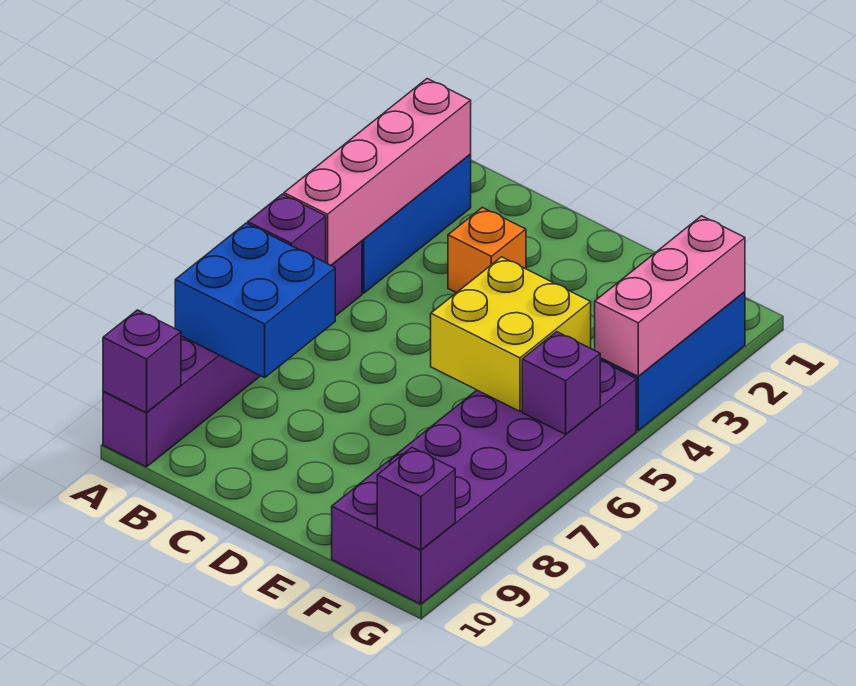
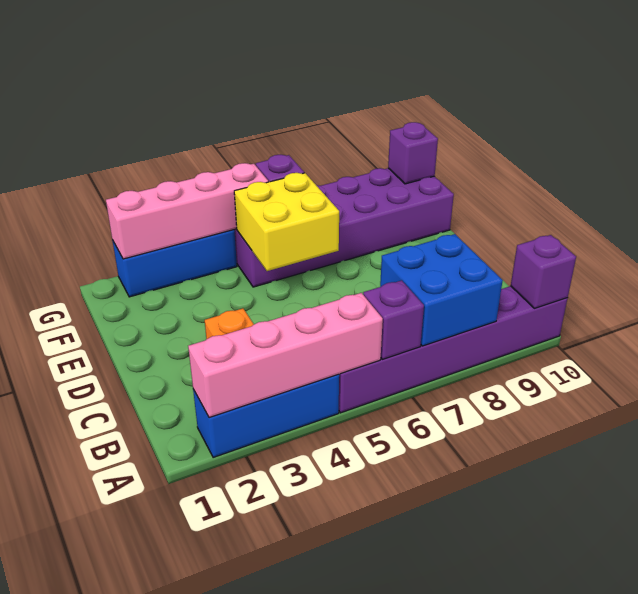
pink brick G2:G4 level 2 -> pink brick G2:G5 level 2

